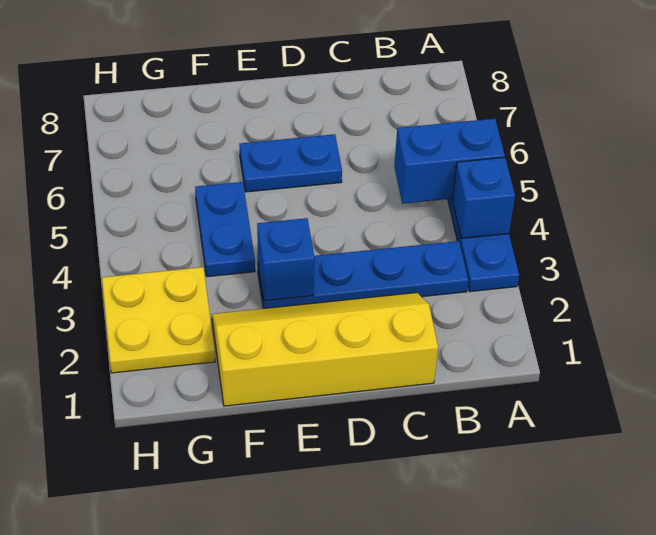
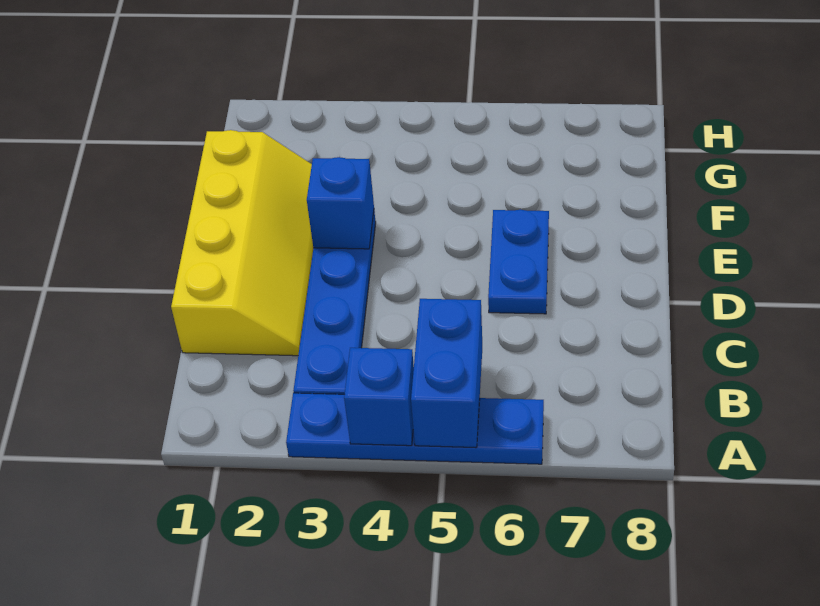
blue plate F4:F5 level 1 -> none
yellow plate G2:H3 level 1 -> none

